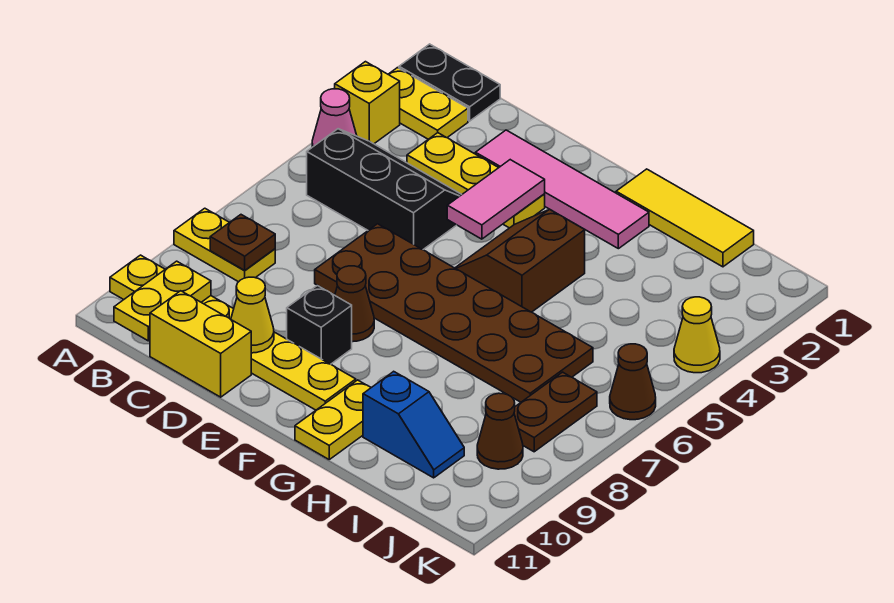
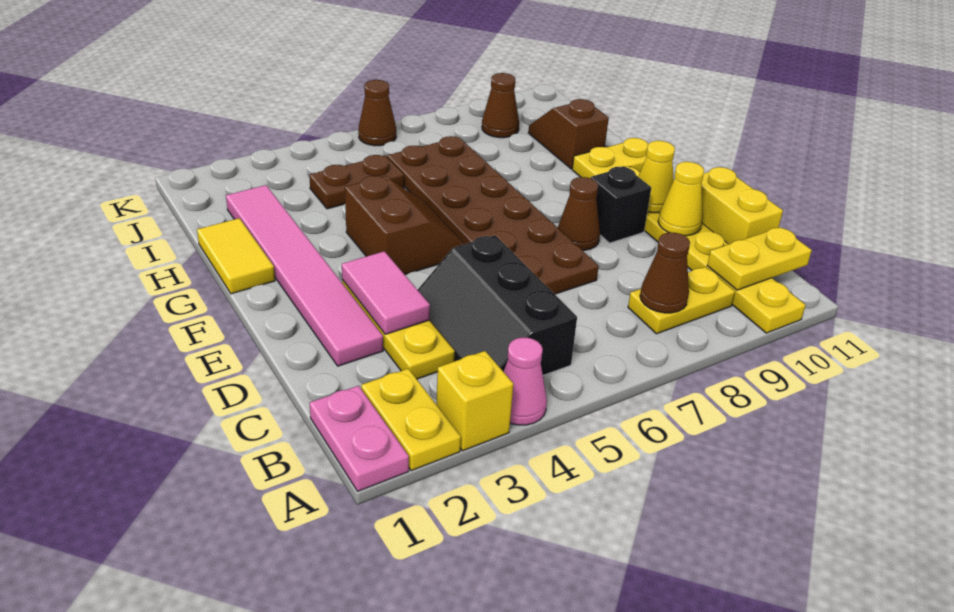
black plate A1:B1 level 1 -> pink plate A1:B1 level 1
yellow plate A8:B8 level 1 -> yellow plate B8:B9 level 1
brown plate B8 level 2 -> brown cone B8 level 2
pink tile D2:G2 level 1 -> pink tile D2:I2 level 1
pink tile E3:E4 level 2 -> pink tile D3:E3 level 2
brown slope F4:G5 level 1 top G -> brown slope F4:G5 level 1 top 4
yellow tile G1:I1 level 1 -> yellow tile G1:H1 level 1
blue slope H10:I10 level 1 top H -> brown slope H10:I10 level 1 top H
brown plate J7:J8 level 1 -> brown plate I4:I5 level 1
yellow cone K4 level 1 -> yellow cone E10 level 2

